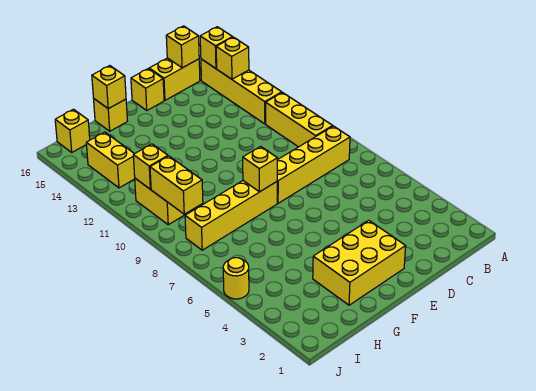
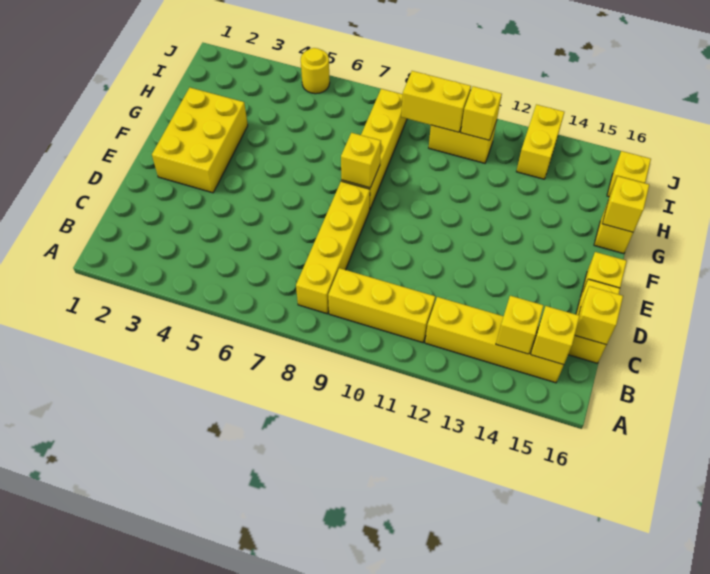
yellow brick I13:I14 level 1 -> yellow brick I13:J13 level 1

